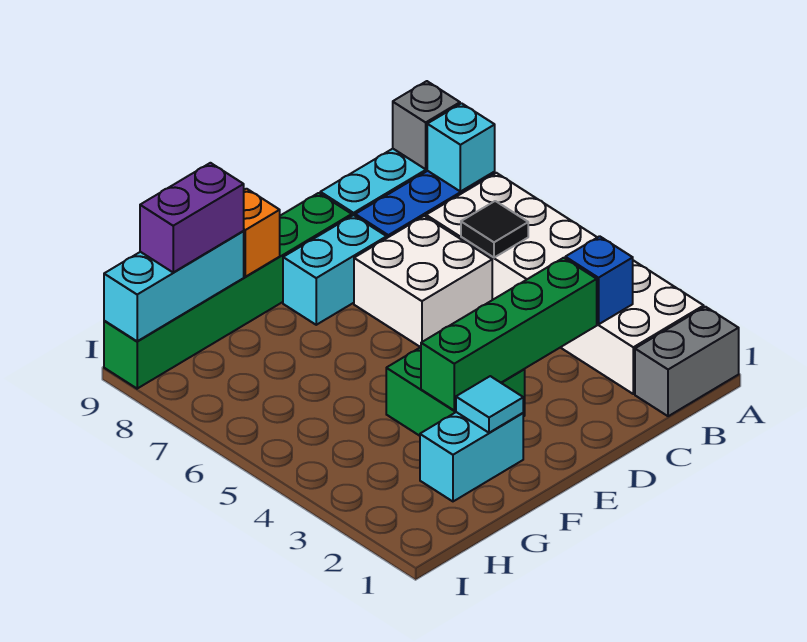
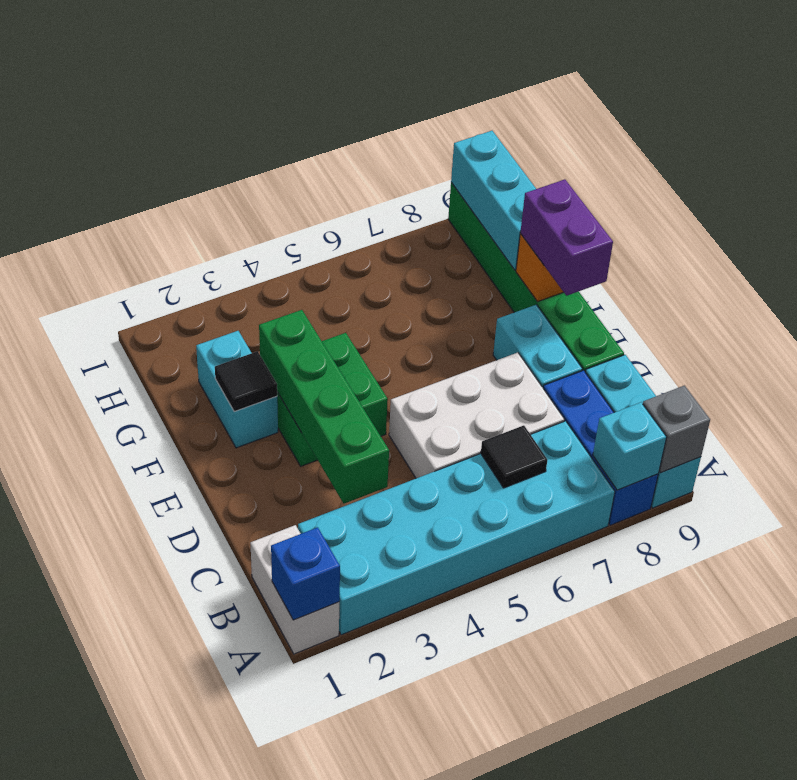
grey brick A1:B1 level 1 -> white brick A1:B1 level 1
white brick A2:B7 level 1 -> cyan brick A2:B7 level 1
blue brick B3 level 2 -> blue brick A1 level 2
white brick C6:D7 level 1 -> white brick C5:D7 level 1
cyan tile F2 level 2 -> black tile F2 level 2
purple brick G9:H9 level 3 -> purple brick E9:F9 level 3

